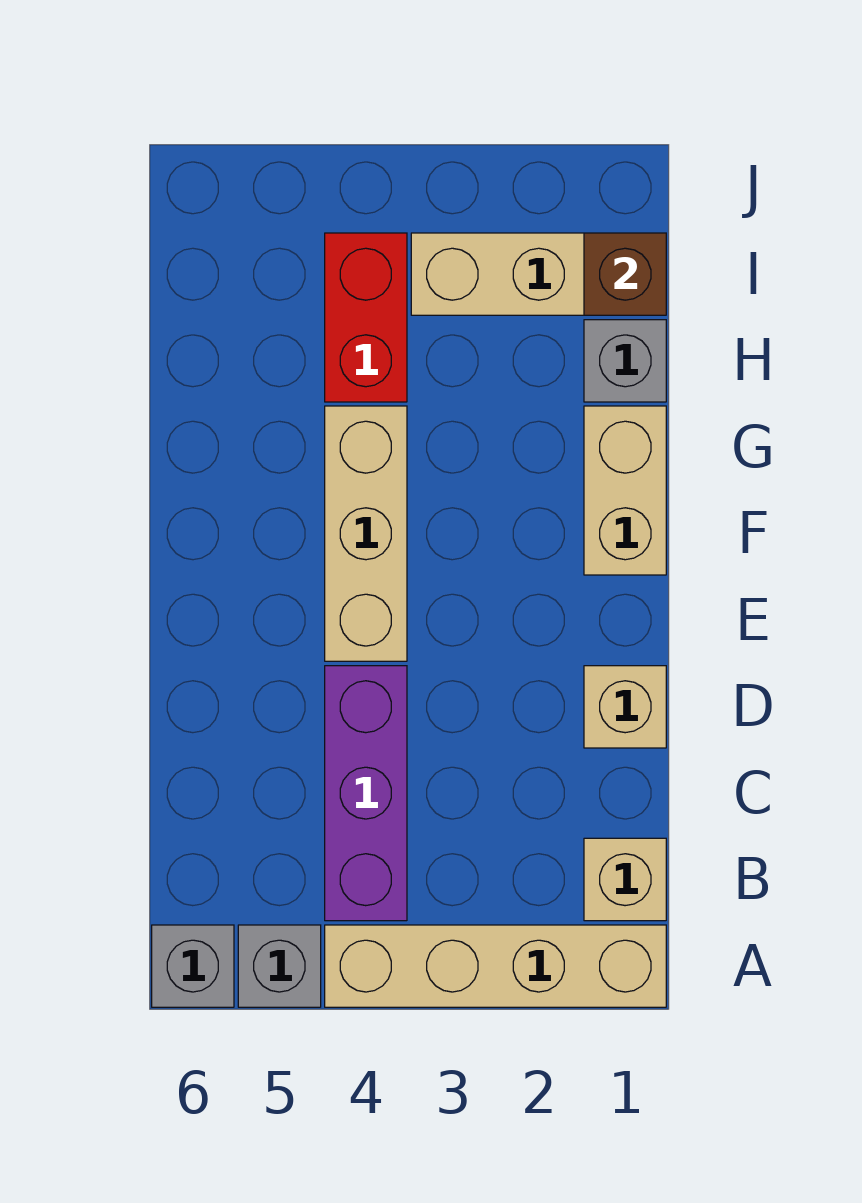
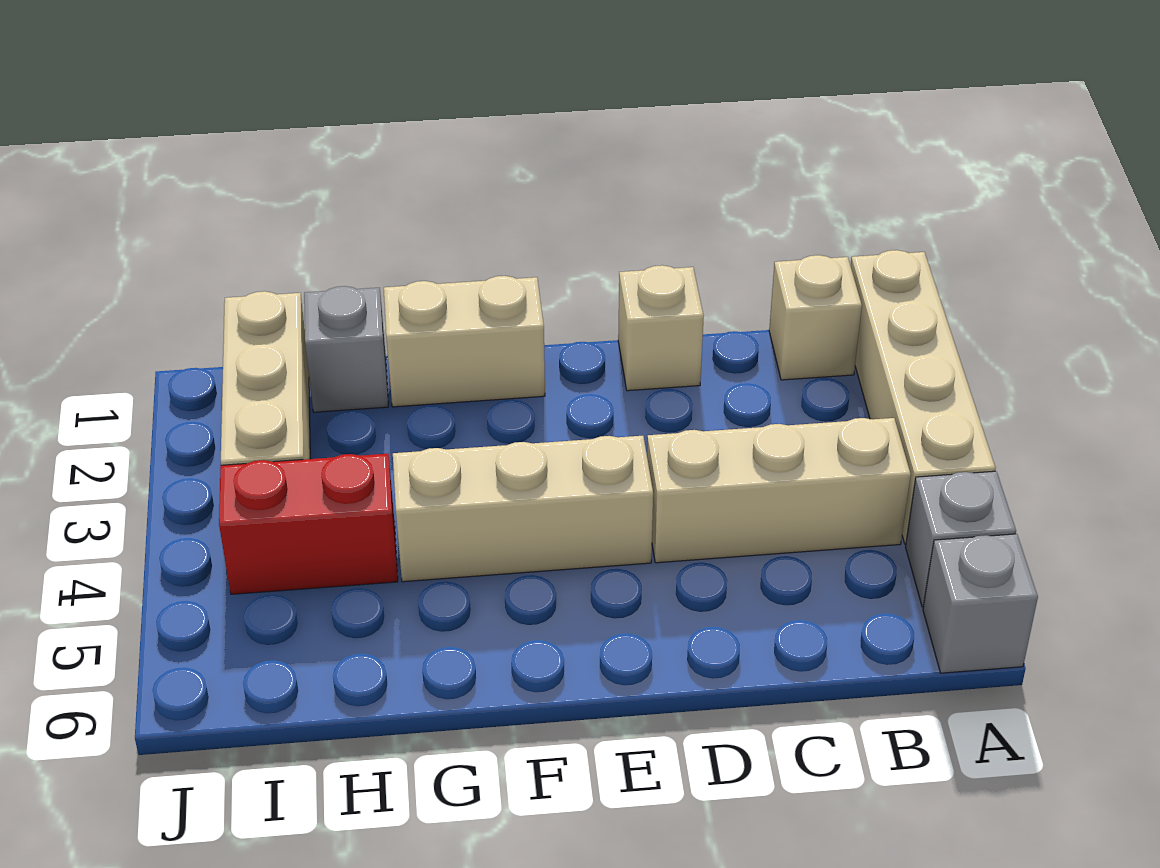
purple brick B4:D4 level 1 -> tan brick B4:D4 level 1
brown brick I1 level 2 -> none

